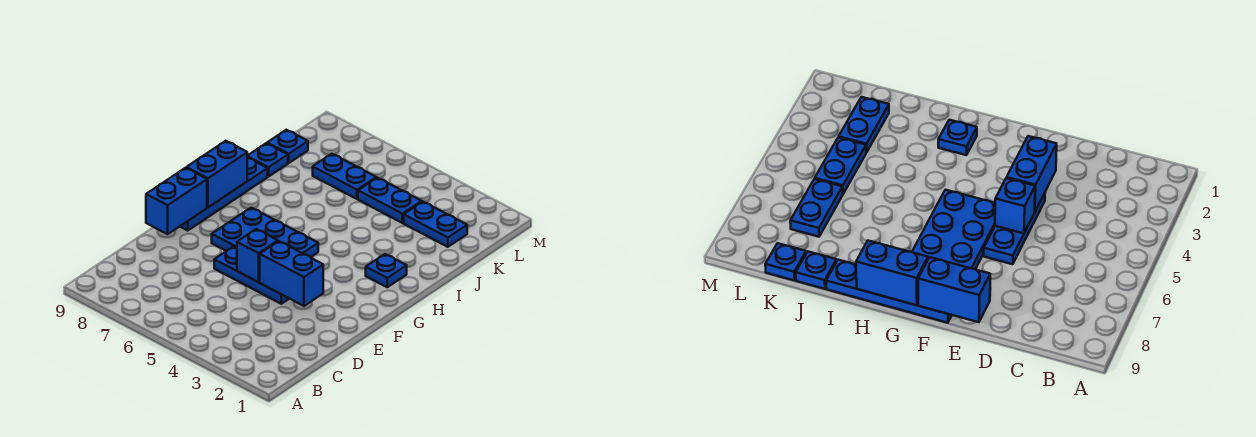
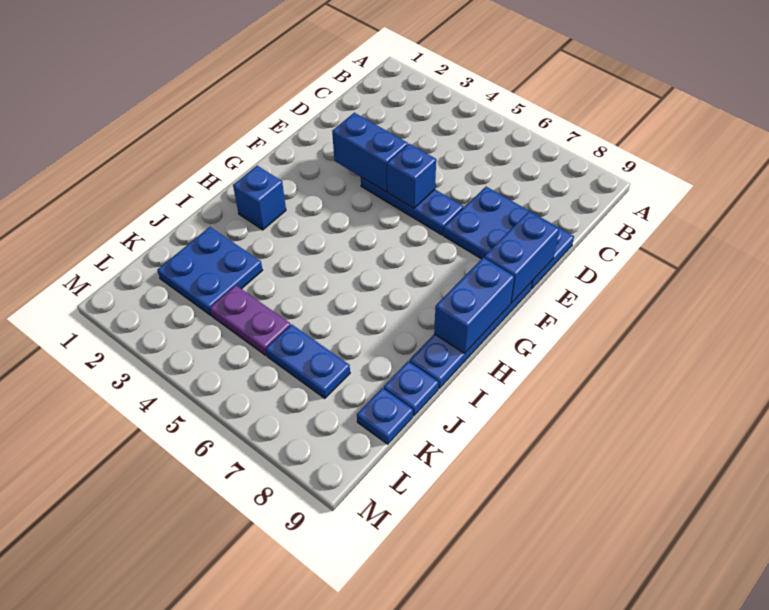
blue plate F5:G7 level 1 -> blue plate D7:E9 level 1
blue plate H2 level 1 -> blue brick H2 level 1
blue plate K2:K3 level 1 -> blue plate J2:K3 level 1
blue plate K4:K5 level 1 -> purple plate K4:K5 level 1

